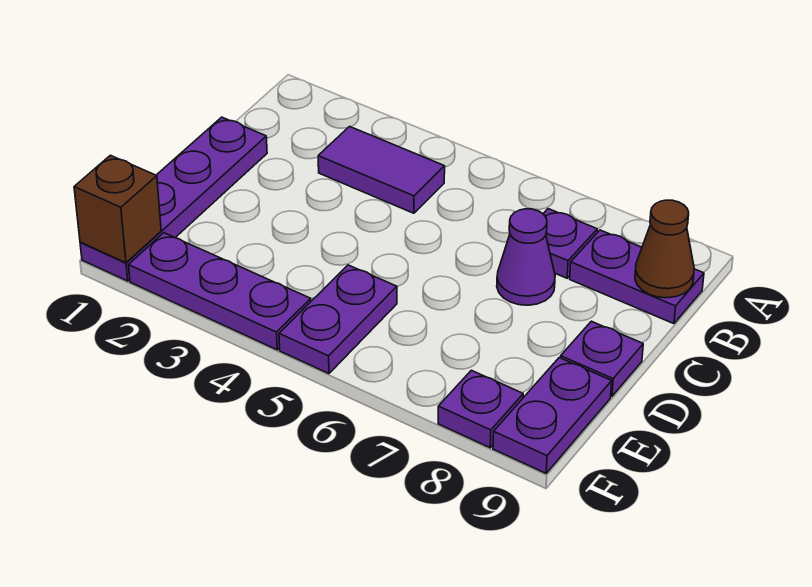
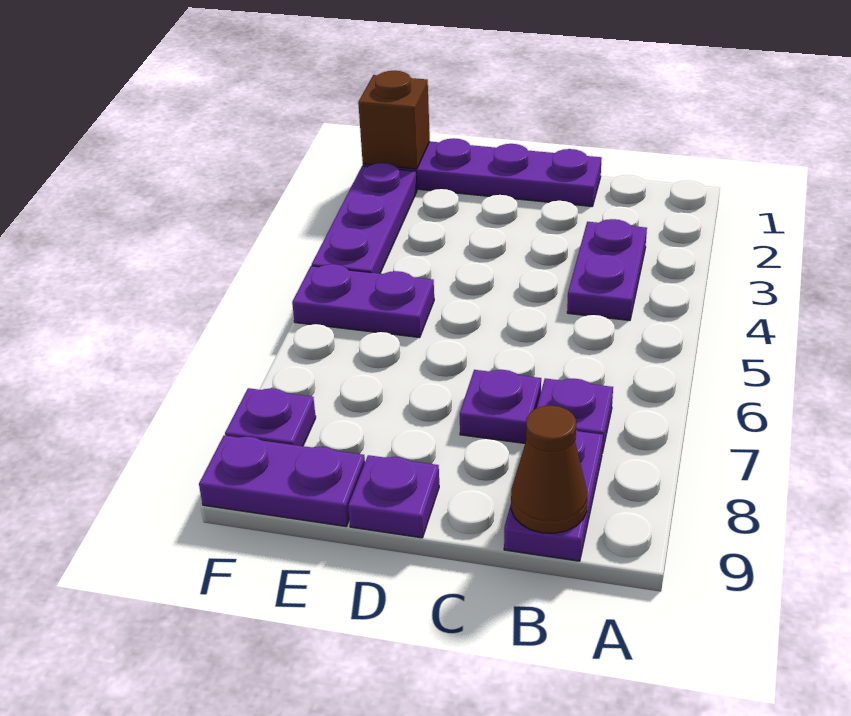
purple tile B3:B4 level 1 -> purple plate B3:B4 level 1
purple cone C7 level 1 -> purple plate C7 level 1

